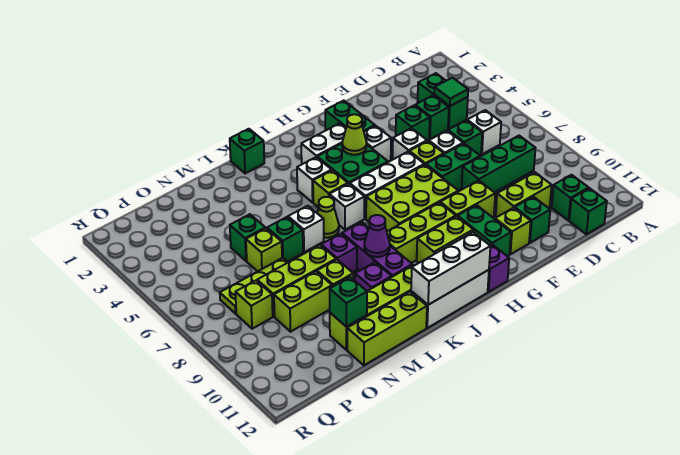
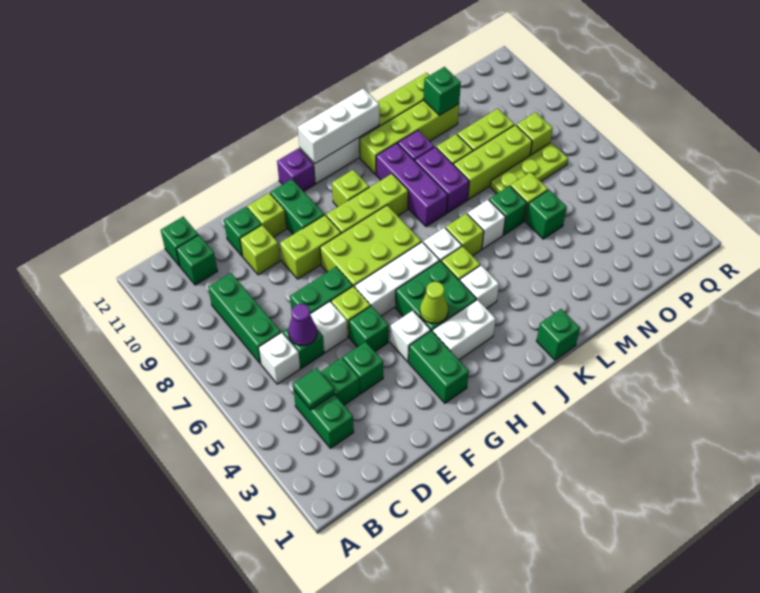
green brick C8:E8 level 1 -> green brick C7:C9 level 1
lime brick D10:E10 level 1 -> lime brick E10 level 1
white brick F5 level 1 -> green brick F5 level 1
lime brick H10:I10 level 1 -> lime brick I10 level 1
lime cone K6 level 1 -> lime brick K6 level 1
purple cone K9 level 2 -> purple cone D6 level 2
purple brick L8 level 1 -> purple brick L8:L9 level 1

